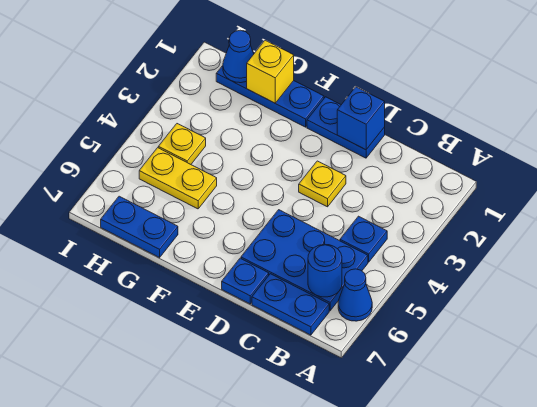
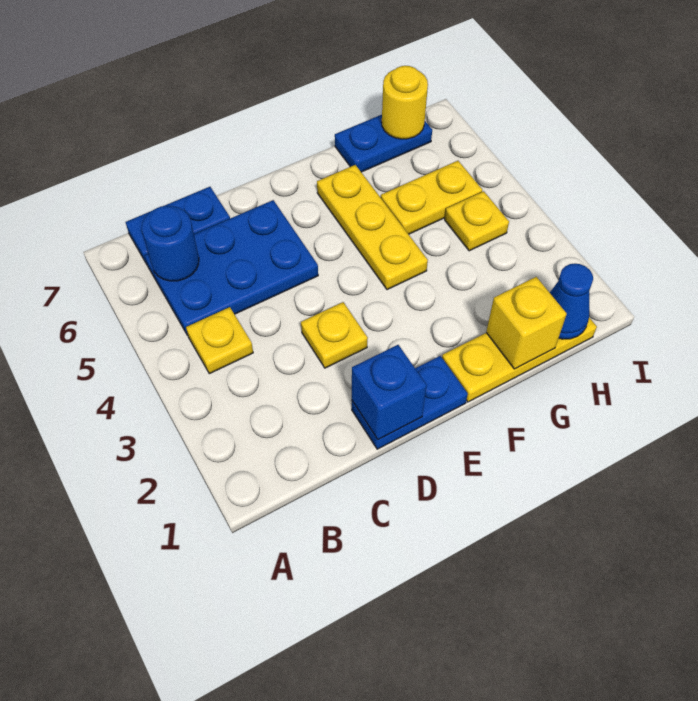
blue cone A6 level 1 -> none
blue plate B4 level 1 -> yellow plate B4 level 1
blue plate D7 level 1 -> none
blue plate F1:H1 level 1 -> yellow plate F1:H1 level 1
none -> yellow plate F4:F6 level 1
none -> yellow round brick H7 level 2

